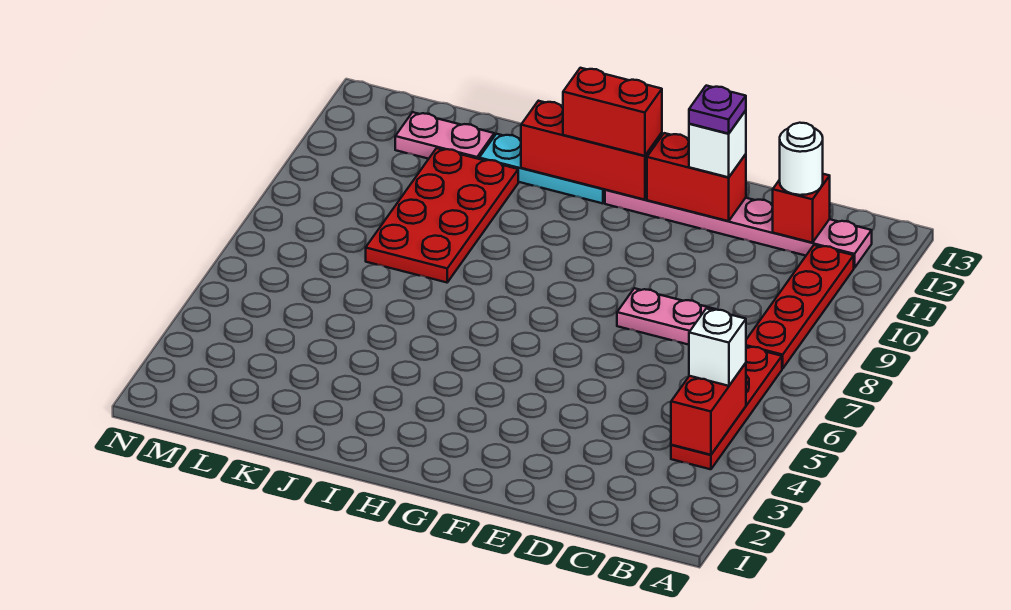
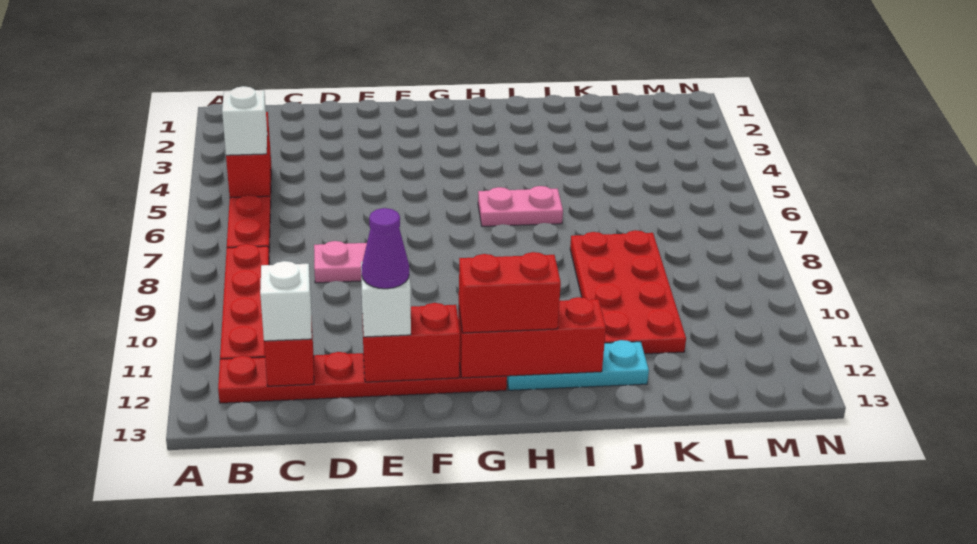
pink plate B12:G12 level 1 -> red plate B12:G12 level 1
white round brick C12 level 3 -> white brick C12 level 3
purple plate E12 level 4 -> purple cone E12 level 4
pink plate K12:L12 level 1 -> pink plate H6:I6 level 1

